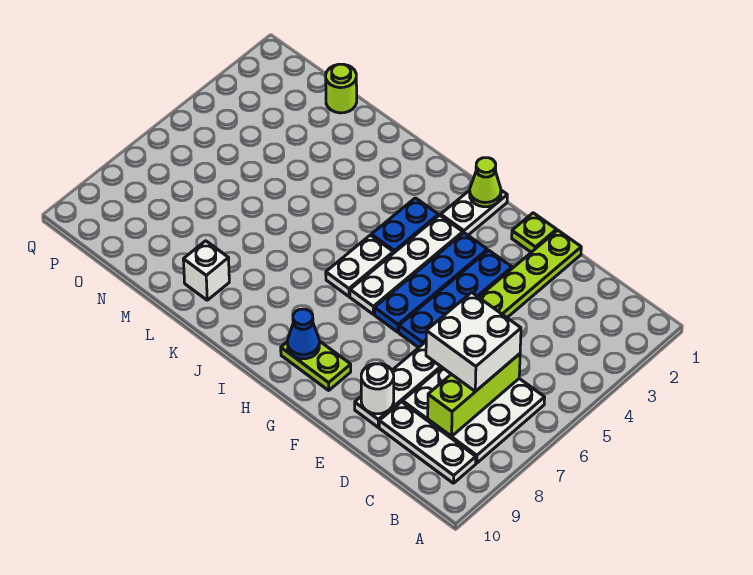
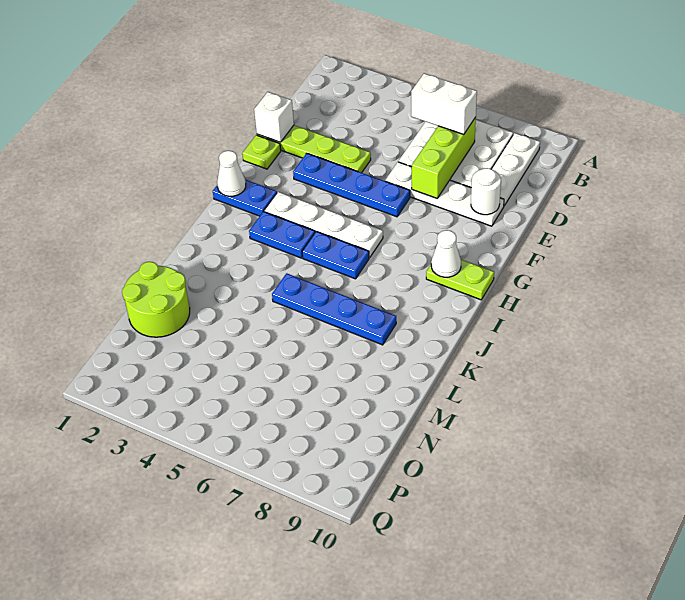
lime brick C6:C8 level 2 -> lime brick C7:E7 level 2
white brick C6:D7 level 3 -> white brick C6:C7 level 3
blue plate G3:G6 level 1 -> blue plate K5:K8 level 1
lime plate G9:H9 level 1 -> lime plate H9:H10 level 1
white plate H1:H2 level 1 -> blue plate H1:H2 level 1
lime cone H1 level 2 -> white cone H1 level 2
blue cone H9 level 2 -> white cone H9 level 2
white plate I5:I6 level 1 -> blue plate I5:I6 level 1
white brick L9 level 1 -> white brick E1 level 2
lime round brick N1 level 1 -> lime round brick M1:N2 level 1

